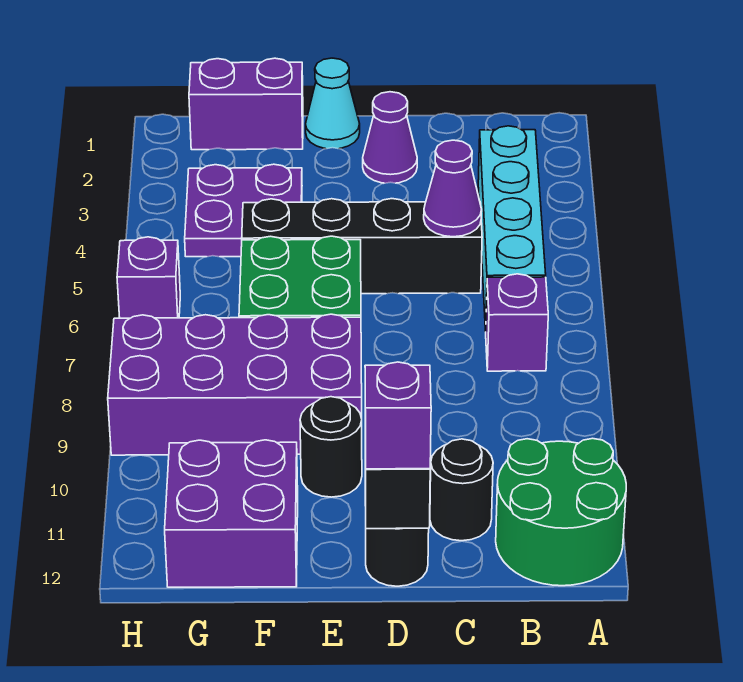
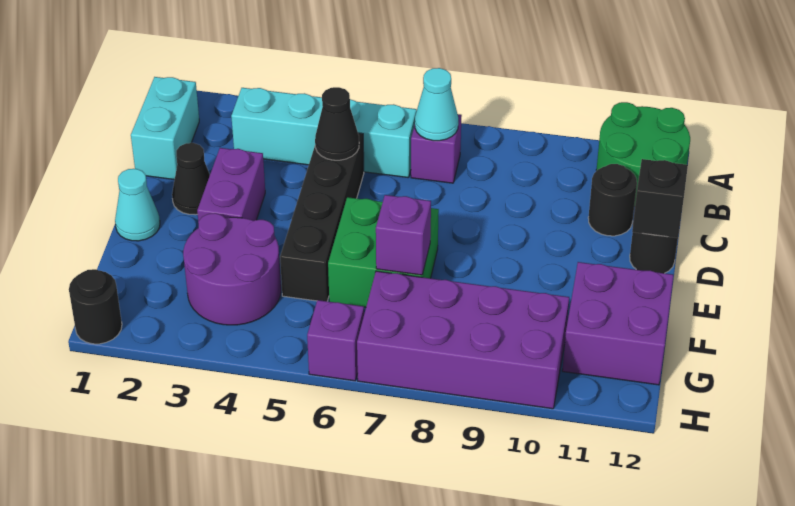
none -> cyan brick B1:C1 level 1
none -> cyan cone B7 level 2
purple cone C5 level 2 -> black cone C5 level 2
purple cone D2 level 1 -> black cone D2 level 1
purple brick D12 level 3 -> purple brick F7 level 2
purple brick E8:H9 level 1 -> purple brick G7:H10 level 1
black round brick E10 level 1 -> black round brick H1 level 1
purple brick F1:G1 level 1 -> purple brick D3:E3 level 1
purple plate F3:G4 level 1 -> purple round brick F3:G4 level 1

